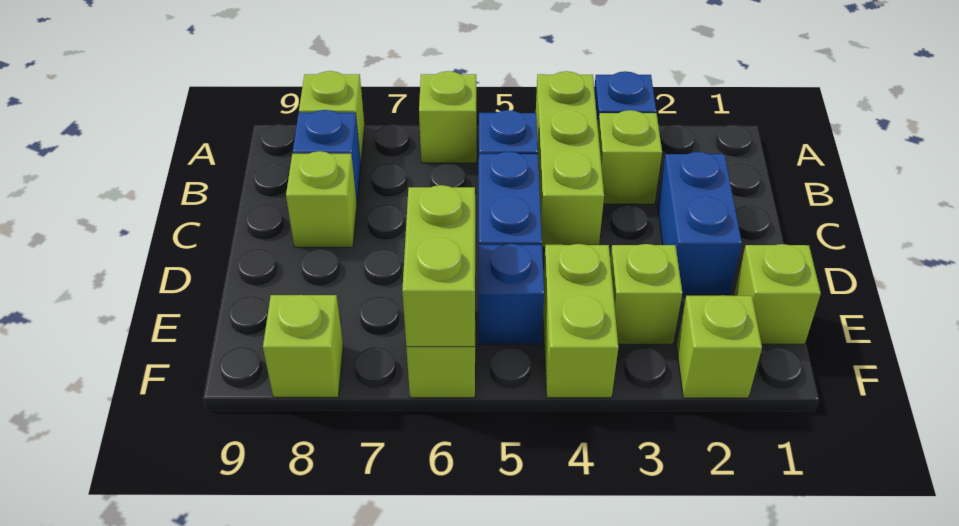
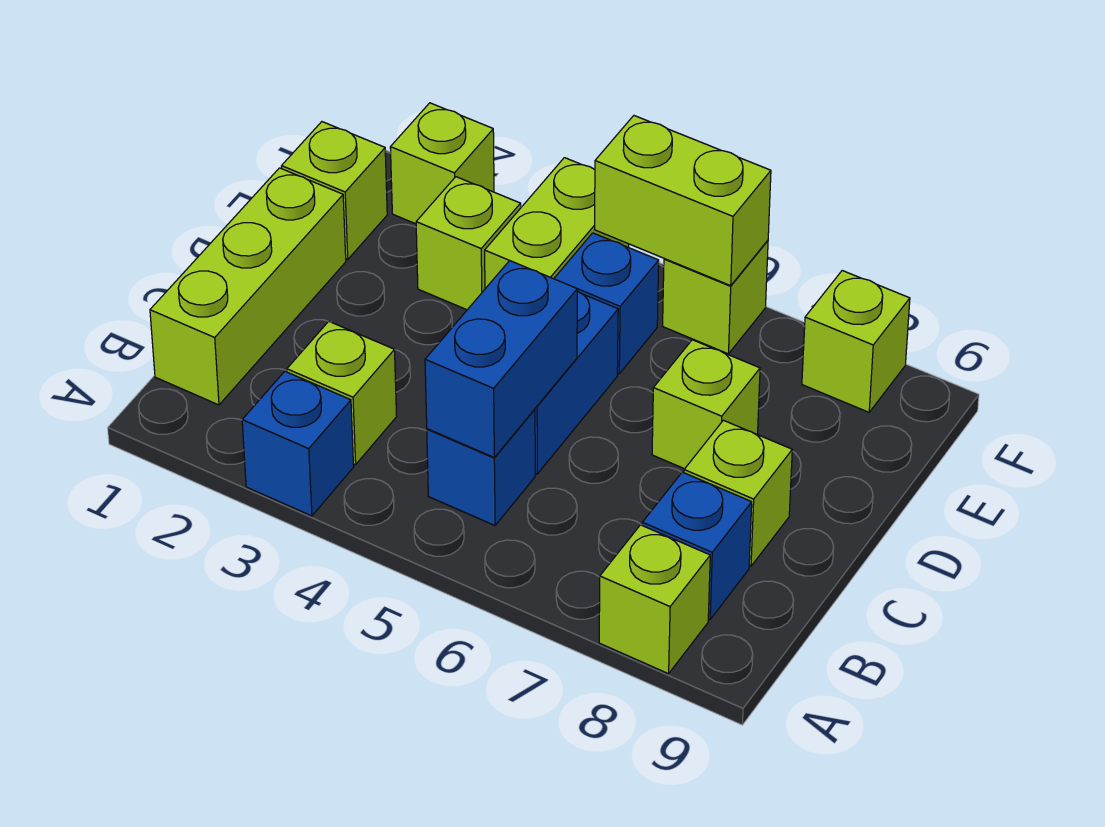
lime brick A4:C4 level 1 -> lime brick B1:D1 level 1
lime brick A6 level 1 -> lime brick D7 level 1
blue brick C2:D2 level 1 -> blue brick B5:C5 level 2
lime brick E6:F6 level 2 -> lime brick F5:F6 level 2

